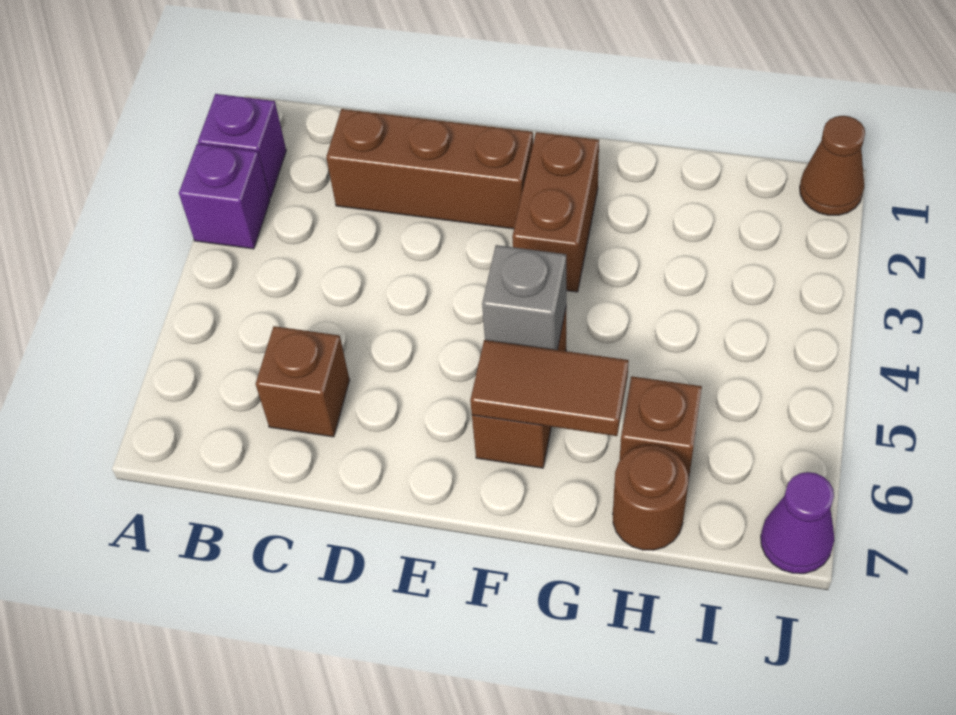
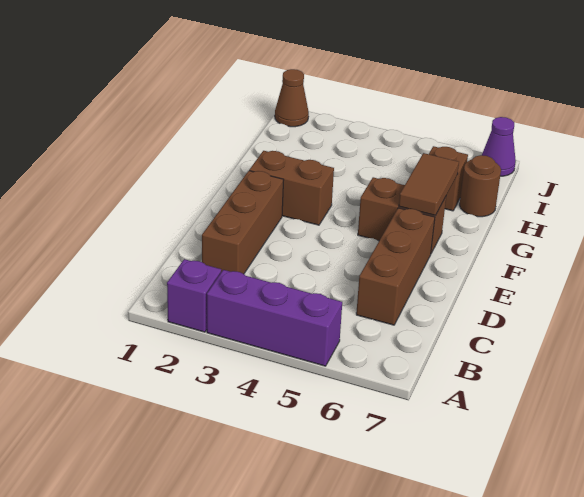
purple brick A3 level 1 -> purple brick A3:A5 level 1
brown brick C6 level 1 -> brown brick C6:E6 level 1
grey brick F5 level 2 -> none

